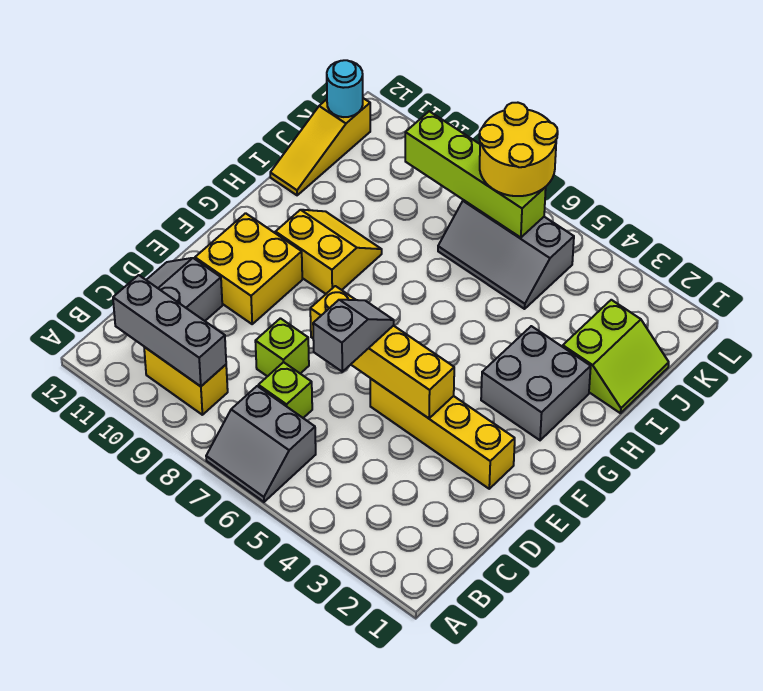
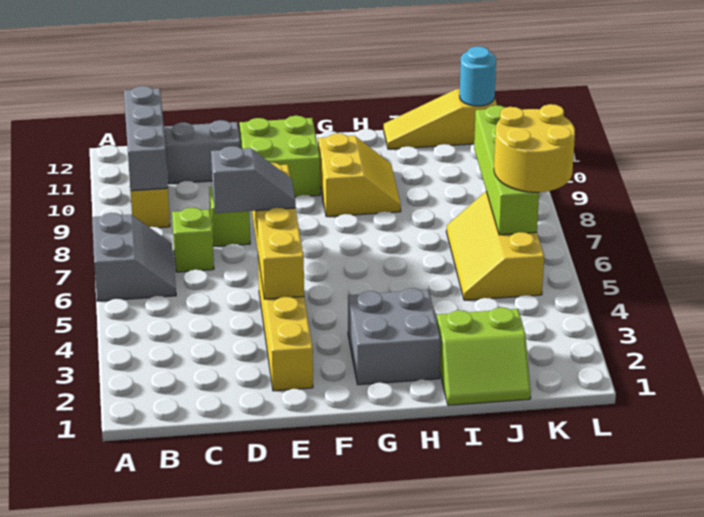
grey slope A6:B7 level 1 top B -> grey slope A6:B7 level 1 top A
yellow brick E10:F11 level 1 -> lime brick E10:F11 level 1
grey slope J5:K7 level 1 top K -> yellow slope J5:K7 level 1 top K

